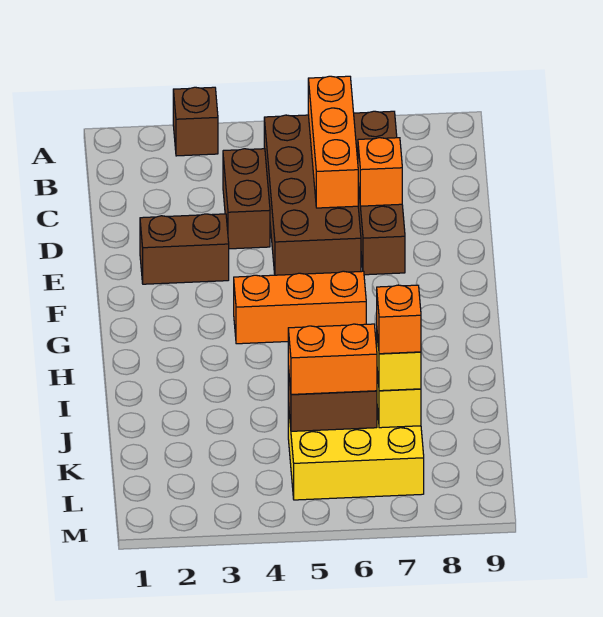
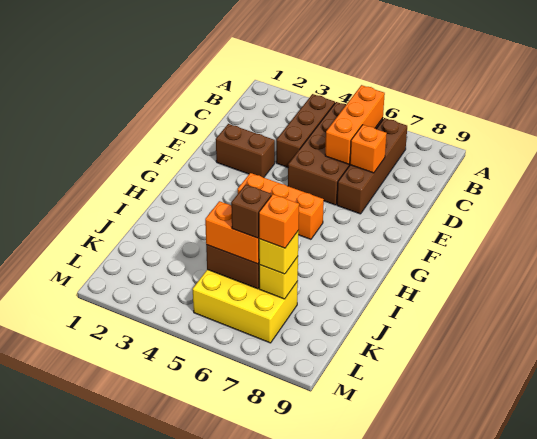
brown brick A3 level 1 -> brown brick K6 level 4
brown brick C4:D4 level 1 -> brown brick B4:D4 level 1

